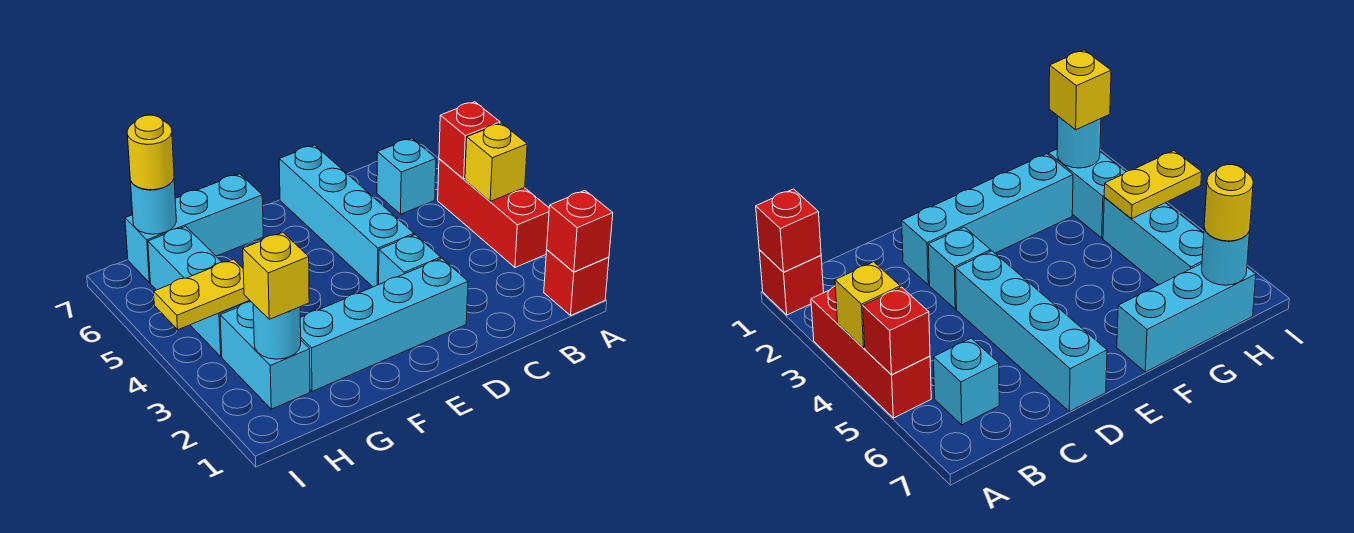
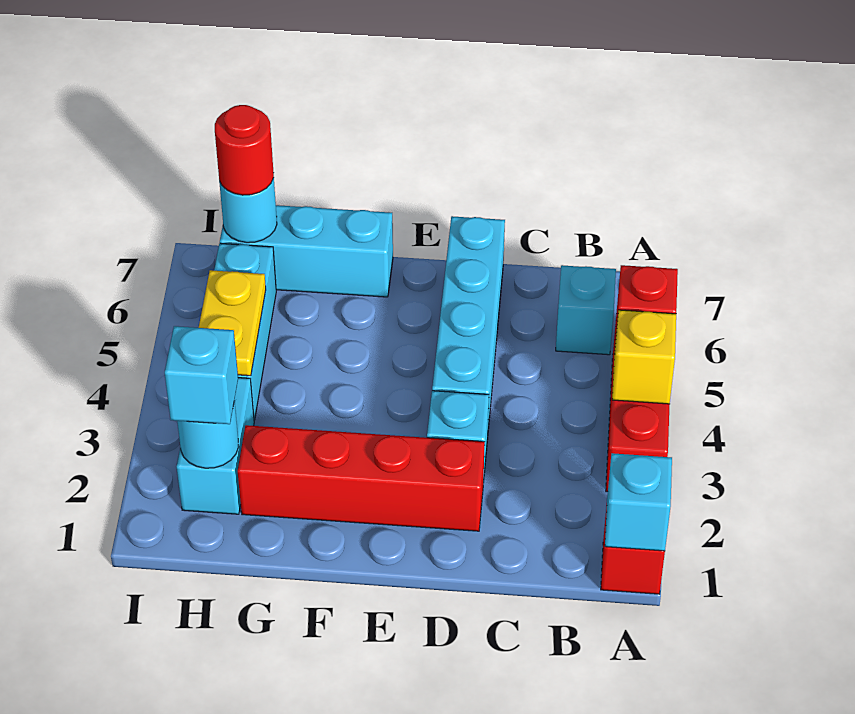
red brick A1 level 2 -> cyan brick A1 level 2
cyan brick D2:G2 level 1 -> red brick D2:G2 level 1
yellow brick H2 level 3 -> cyan brick H2 level 3
yellow plate H4:I4 level 2 -> yellow plate H4:H5 level 2
yellow round brick H7 level 3 -> red round brick H7 level 3

